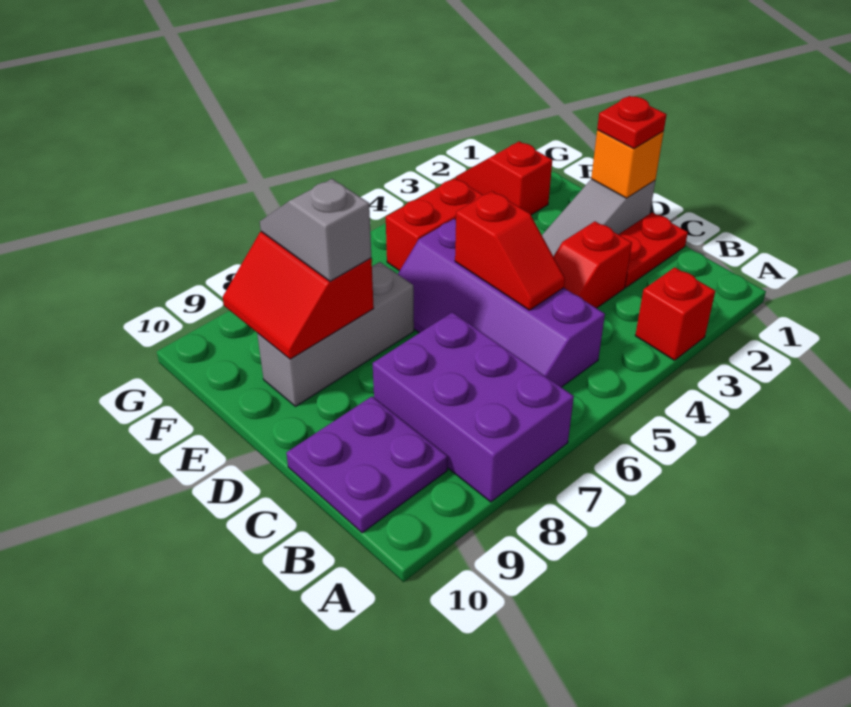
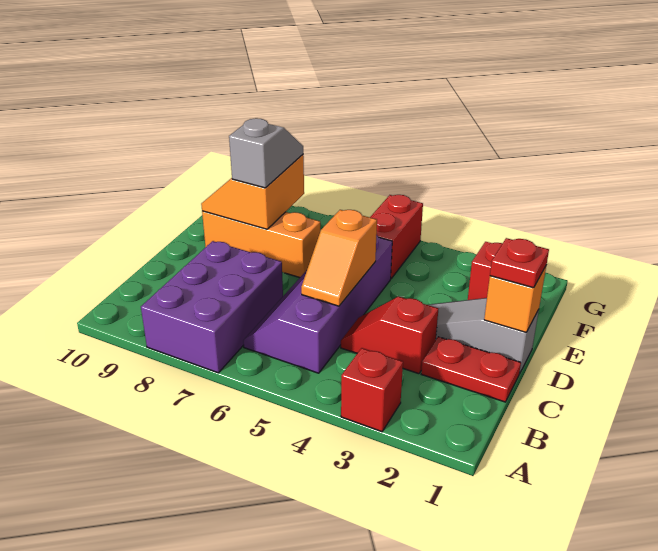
purple plate B9:C10 level 1 -> none
red slope C5:D5 level 2 top D -> orange slope C5:D5 level 2 top D
grey brick E7:E9 level 1 -> orange brick E7:E9 level 1
red slope E8:F9 level 2 top 8 -> orange slope E8:F9 level 2 top 8
red brick F4:F5 level 1 -> red brick F5:G5 level 1

